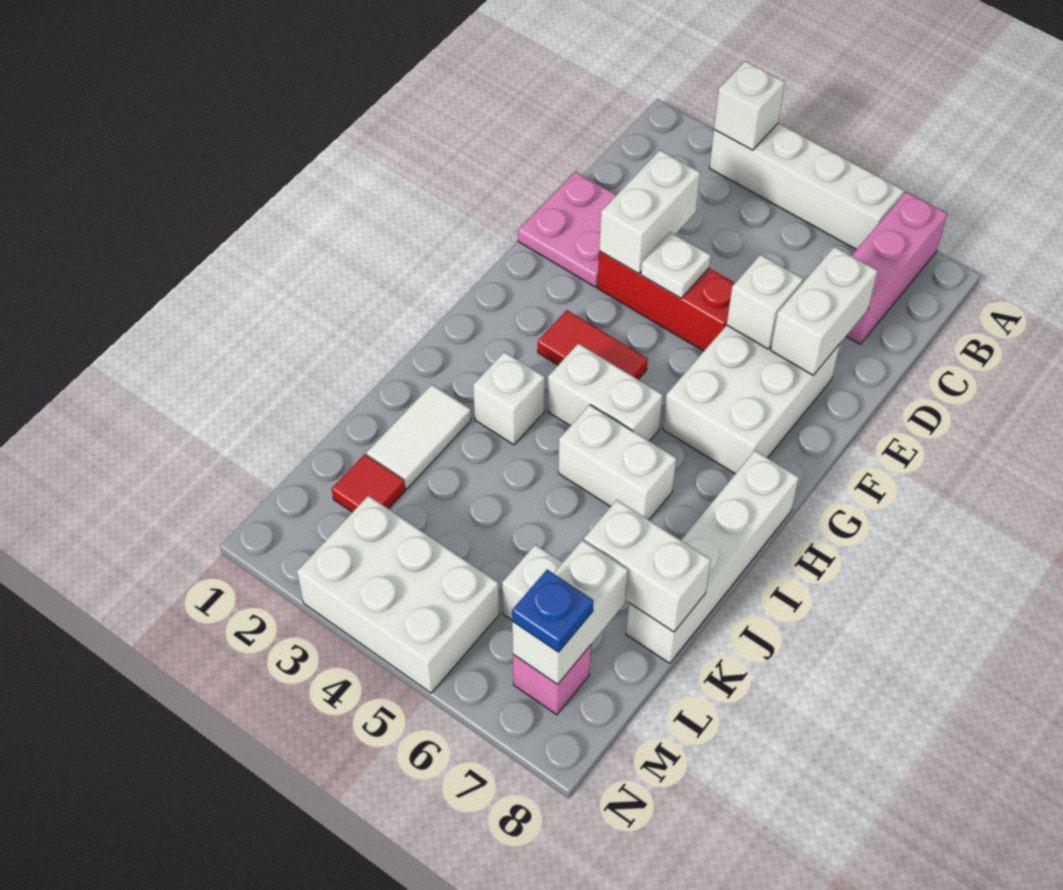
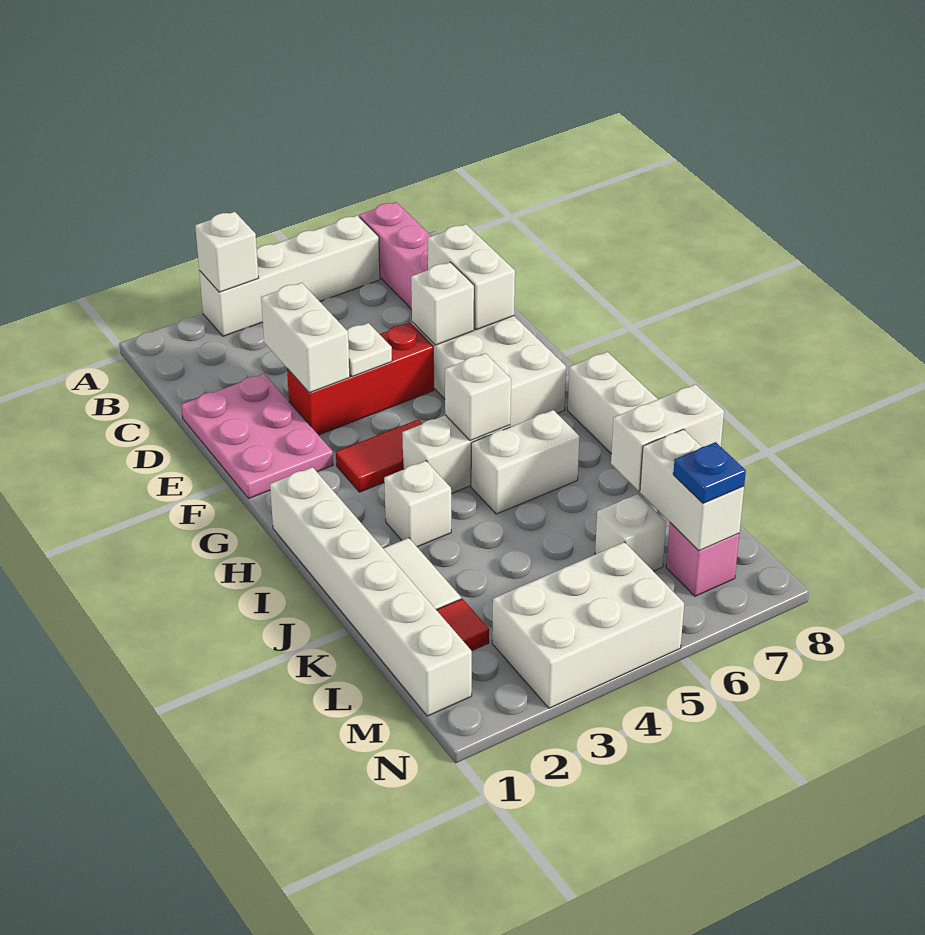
pink plate D1:E2 level 1 -> pink plate D1:F2 level 1
none -> white brick H1:M1 level 1
none -> white brick H5 level 2

